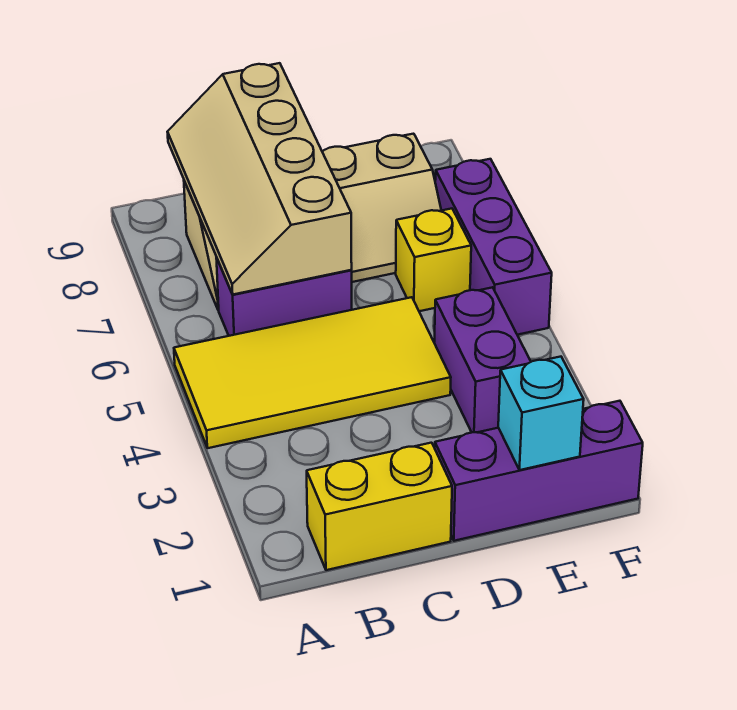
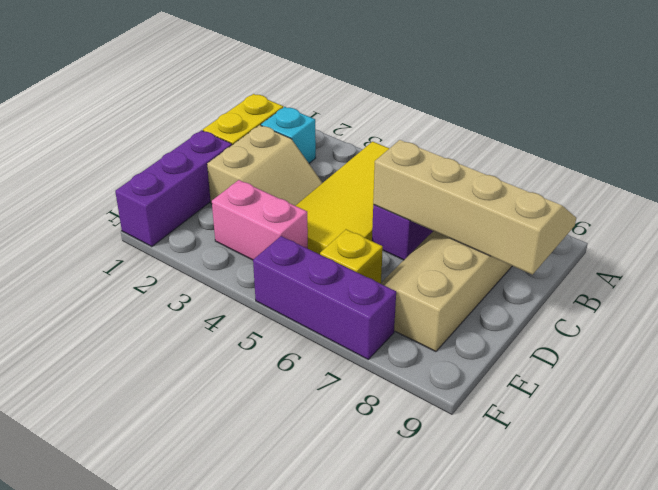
none -> tan slope C2:D3 level 1 top 2
cyan brick E1 level 2 -> cyan brick B2 level 1
purple brick E3:E4 level 1 -> pink brick E3:E4 level 1

